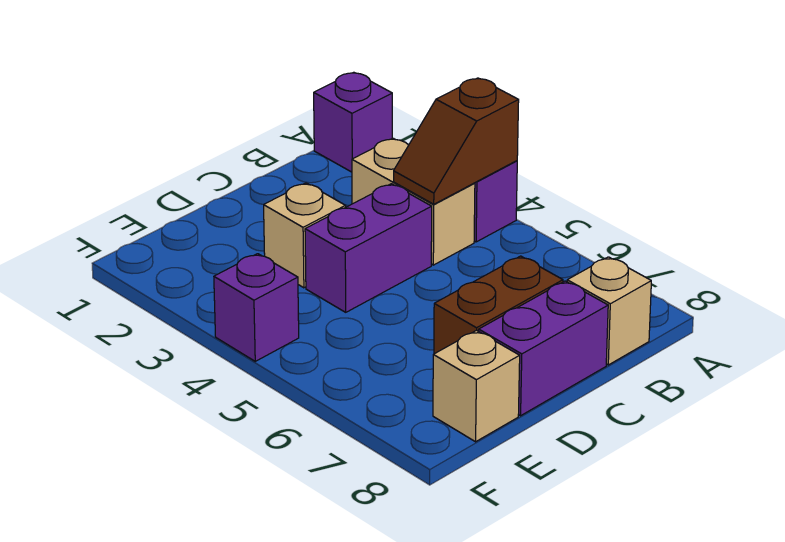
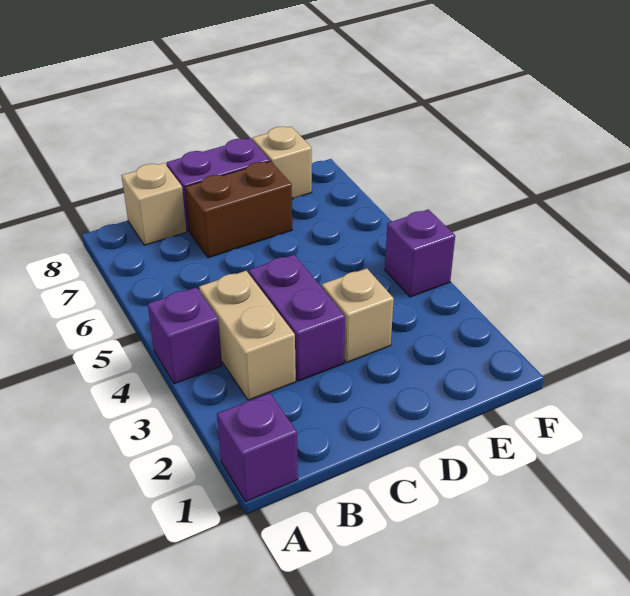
brown slope A4:B4 level 2 top A -> none
purple brick C4:D4 level 1 -> purple brick C3:C4 level 1

